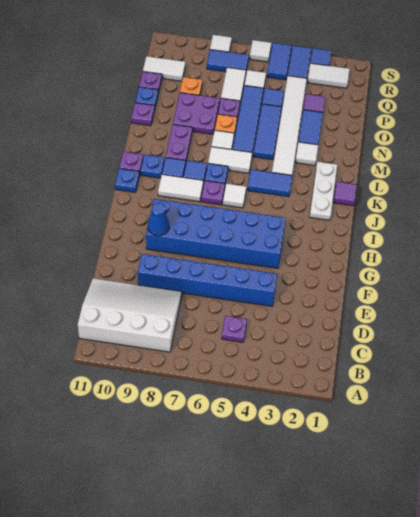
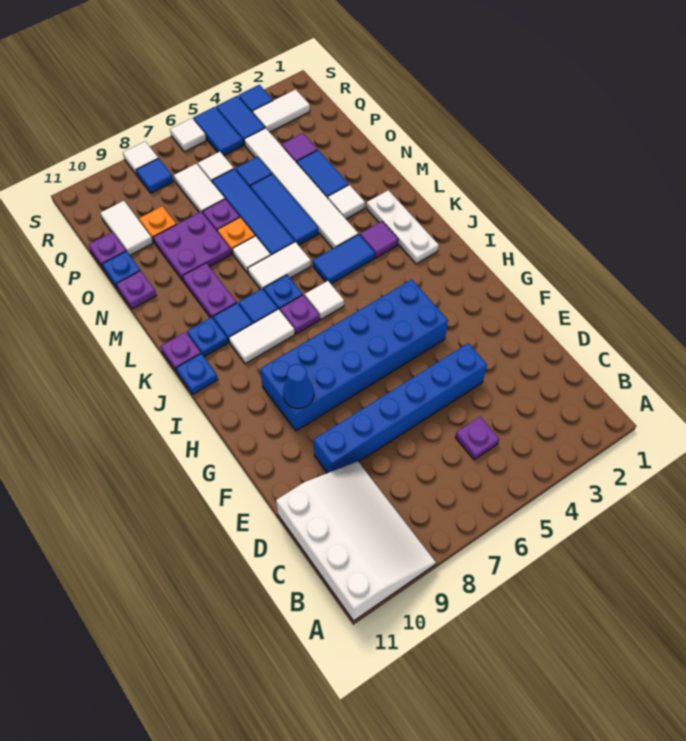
white slope B8:D11 level 1 top B -> white slope A9:D11 level 1 top 11
purple tile K1 level 1 -> purple tile K3 level 1
white tile Q10:Q11 level 1 -> white tile P10:Q10 level 1
blue tile R7:R8 level 1 -> blue tile R8 level 1

